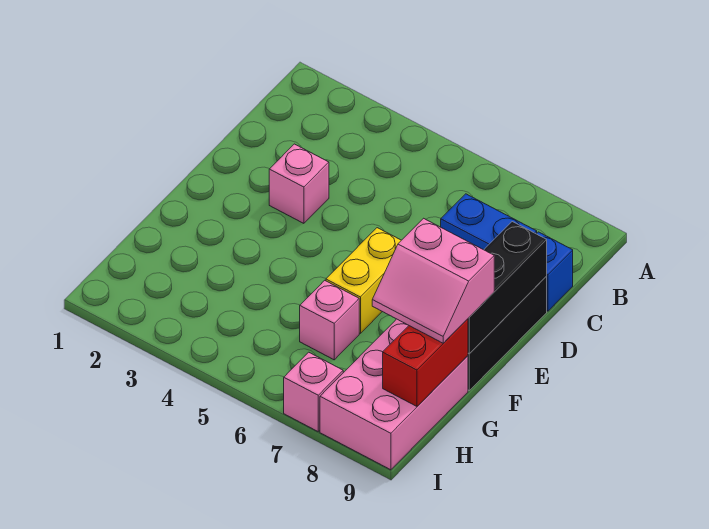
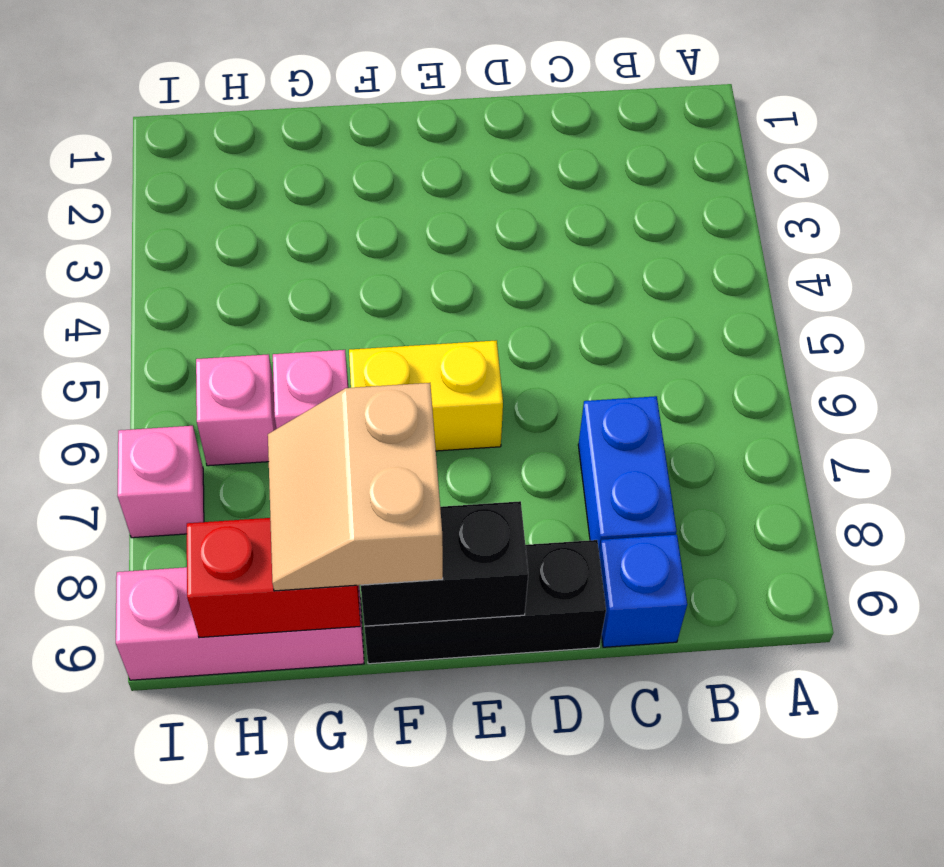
pink brick D3 level 1 -> pink brick H6 level 1
black brick D9:F9 level 2 -> black brick E9:F9 level 2
pink slope F8:G9 level 3 top F -> tan slope F8:G9 level 3 top F
pink brick G8:I9 level 1 -> pink brick G9:I9 level 1

